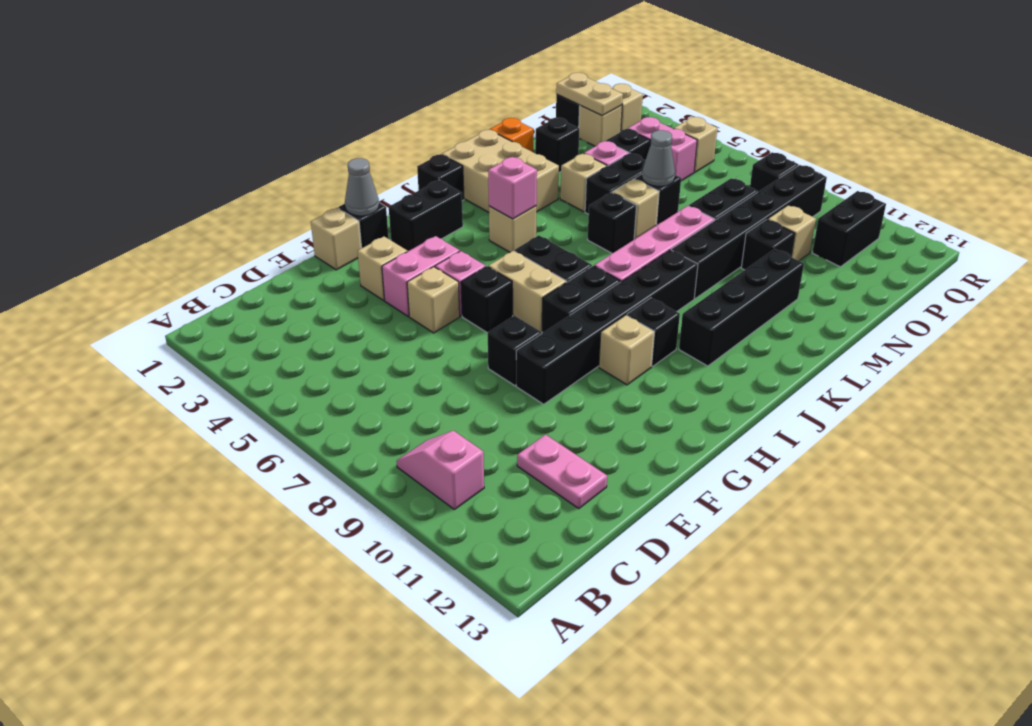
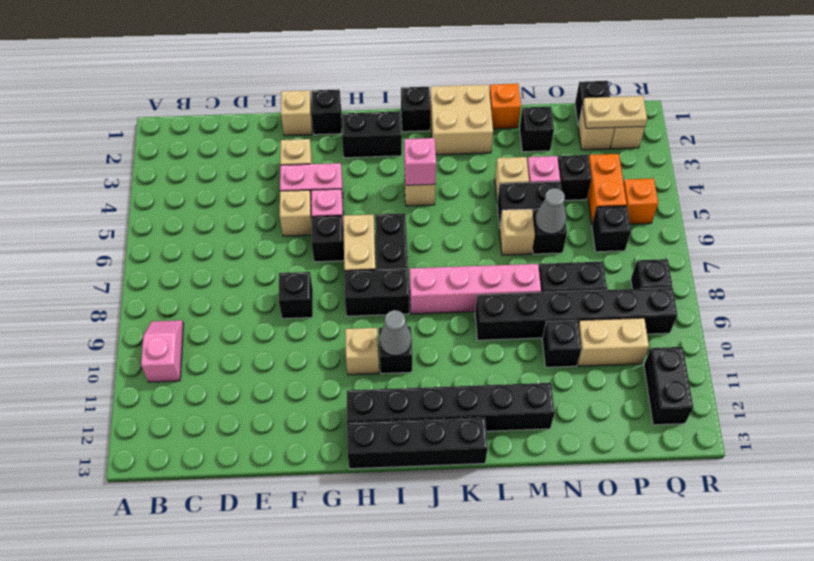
pink plate D11:D12 level 1 -> none
black brick F9:K9 level 1 -> black brick H12:M12 level 1
grey cone G1 level 2 -> grey cone I10 level 2
black brick J11:M11 level 1 -> black brick H13:K13 level 1
tan brick K1:L3 level 1 -> tan brick K1:L2 level 1
black brick L6 level 1 -> black brick P6 level 1
tan brick O10 level 1 -> tan brick O10:P10 level 1
tan plate P1:P2 level 2 -> tan plate P2:Q2 level 2
pink brick P4:P5 level 1 -> orange brick P4:P5 level 1
black brick P11:Q11 level 1 -> black brick Q11:Q12 level 1
tan brick Q5 level 1 -> orange brick Q5 level 1

